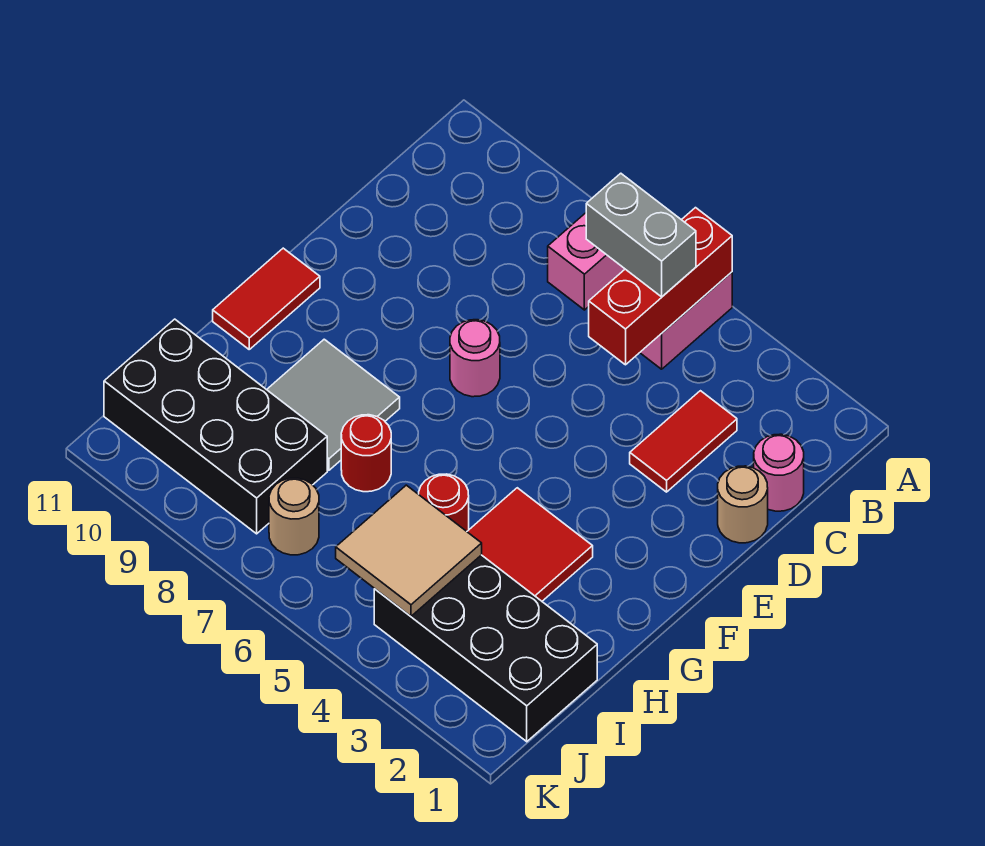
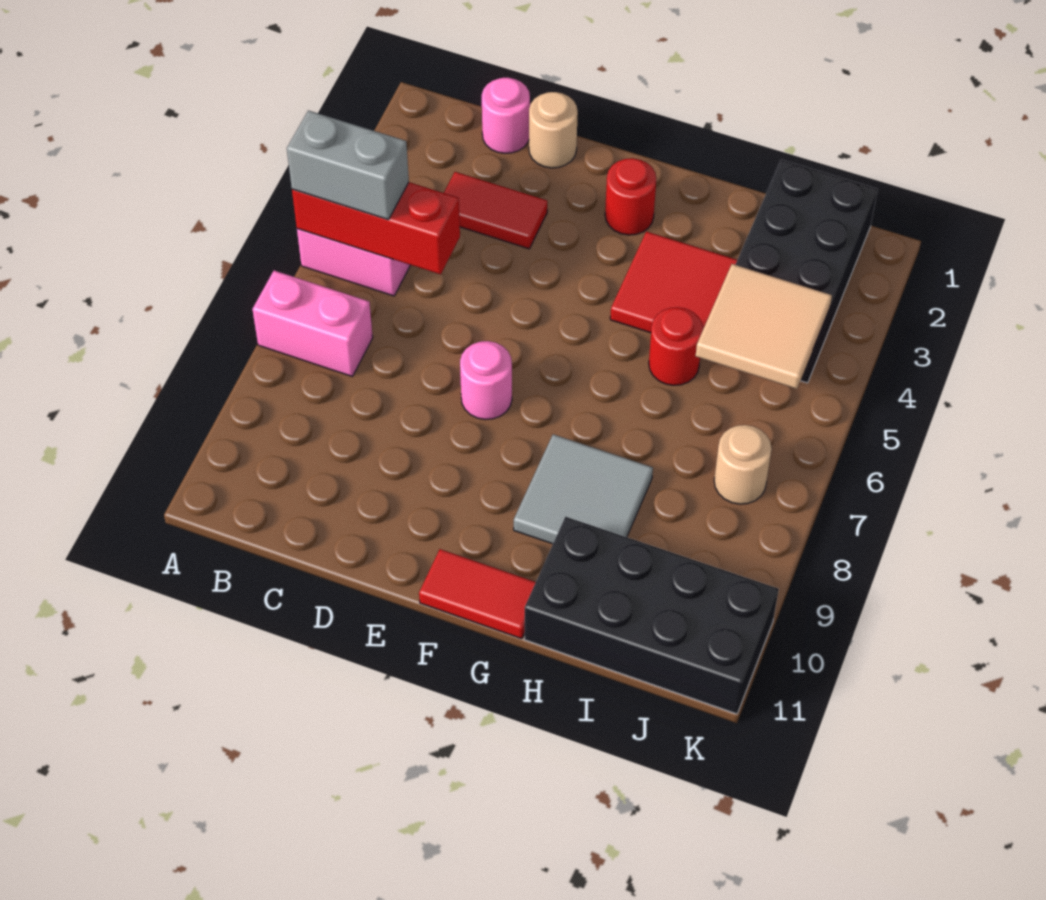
grey brick B5:B6 level 3 -> grey brick A5:B5 level 3
red round brick H7 level 1 -> red round brick F2 level 1
black brick I8:J11 level 1 -> black brick H10:K11 level 1

